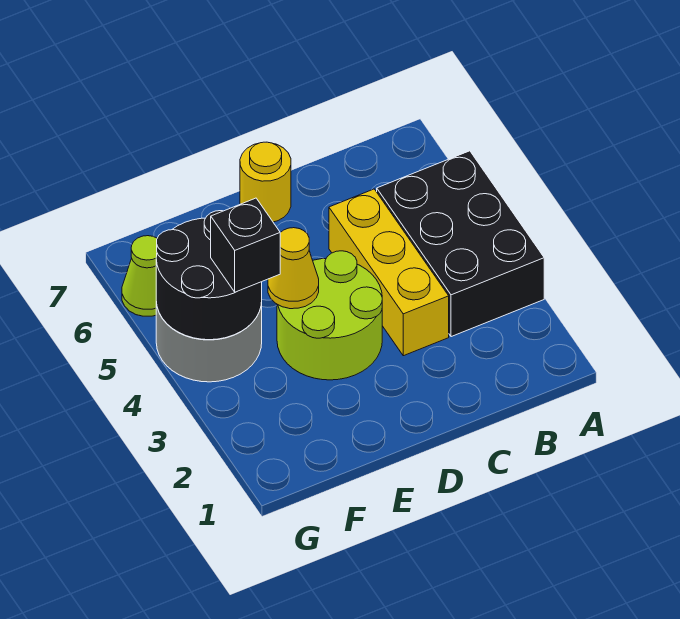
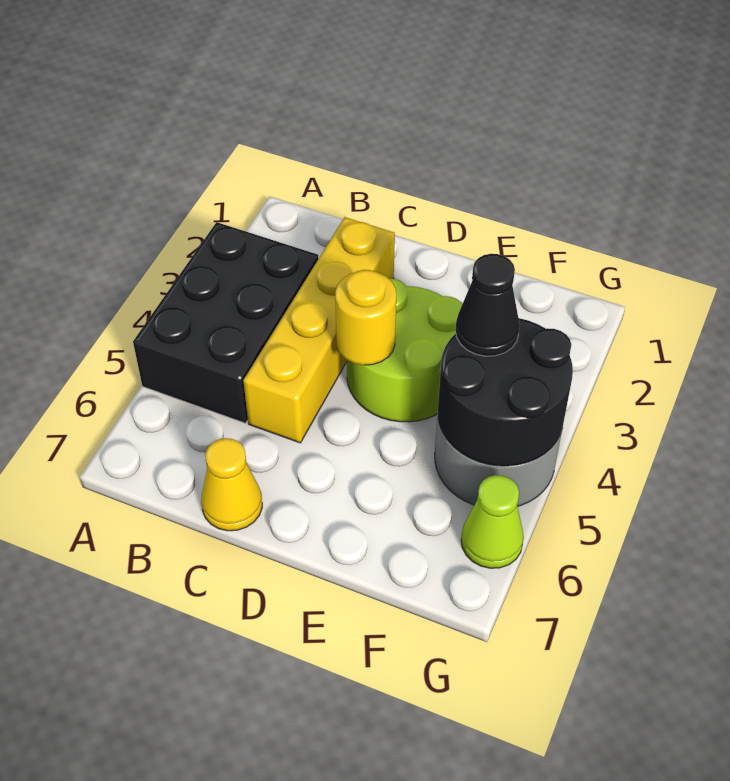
yellow brick C3:C5 level 1 -> yellow brick C2:C5 level 1
yellow round brick D7 level 1 -> yellow round brick D4 level 2
yellow cone E4 level 2 -> yellow cone C7 level 1
black brick F4 level 3 -> black cone F4 level 3

